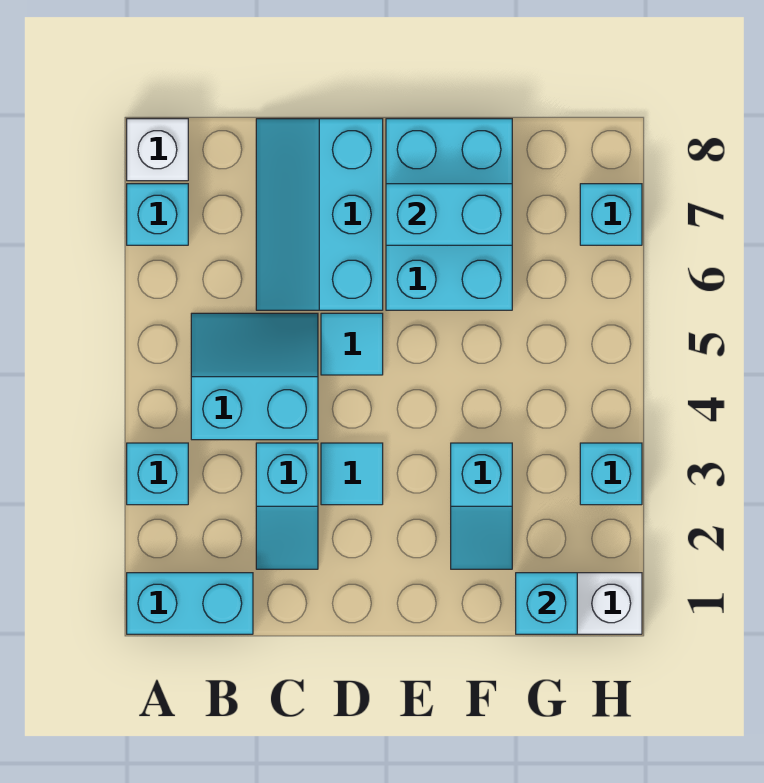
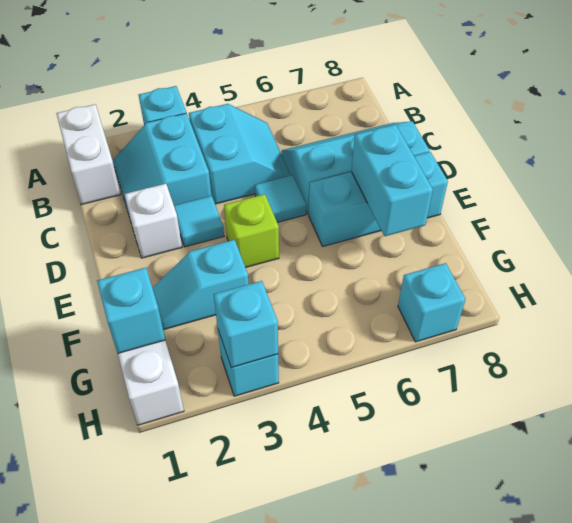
cyan brick A1:B1 level 1 -> white brick A1:B1 level 1
cyan brick A7 level 1 -> cyan brick H3 level 2
white brick A8 level 1 -> white brick D2 level 1
cyan slope C2:C3 level 1 top 3 -> cyan slope B2:C3 level 1 top 3
none -> lime brick E4 level 1
cyan brick E6:F8 level 1 -> cyan brick E6:E8 level 1

